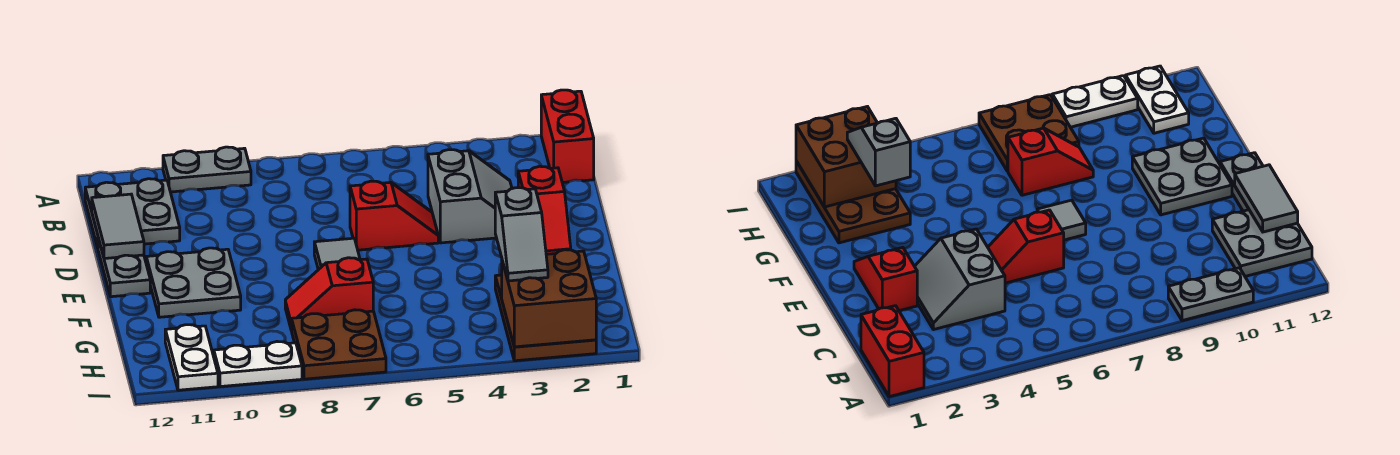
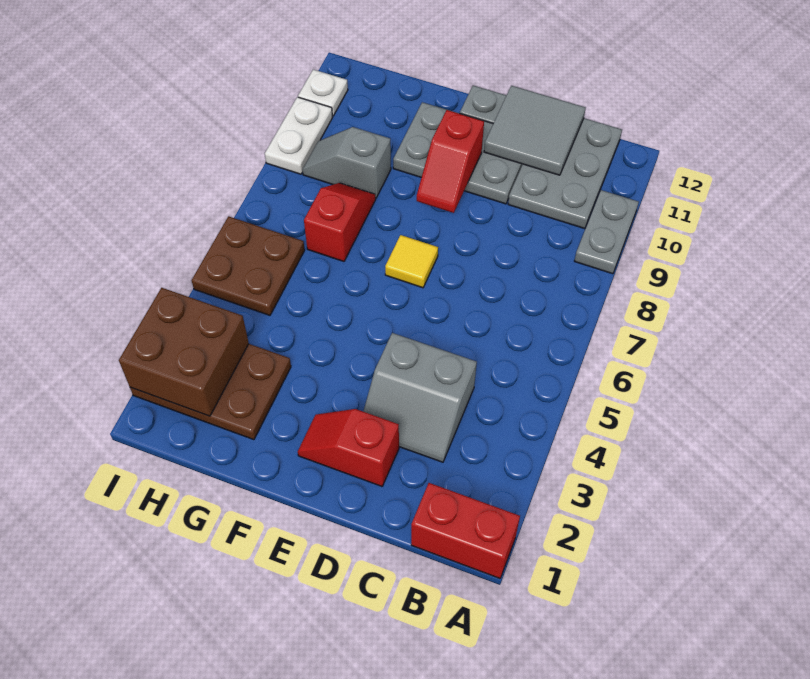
grey plate B11:C12 level 1 -> grey plate B10:C12 level 1
grey tile C12:D12 level 2 -> grey tile C11:D12 level 2
red slope D5:D6 level 1 top 6 -> red slope E9:E10 level 2 top 10
grey tile E7 level 1 -> yellow tile E7 level 1
grey plate E10:F11 level 1 -> grey plate D10:F11 level 1
grey slope G3:H3 level 3 top G -> grey slope G9:H9 level 1 top G
brown plate H7:I8 level 1 -> brown plate H5:I6 level 1
white plate H11:I11 level 1 -> white plate I11 level 1

